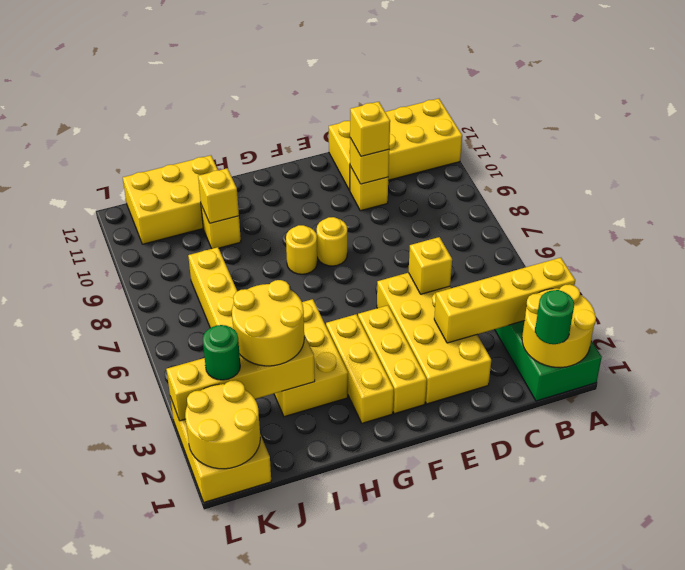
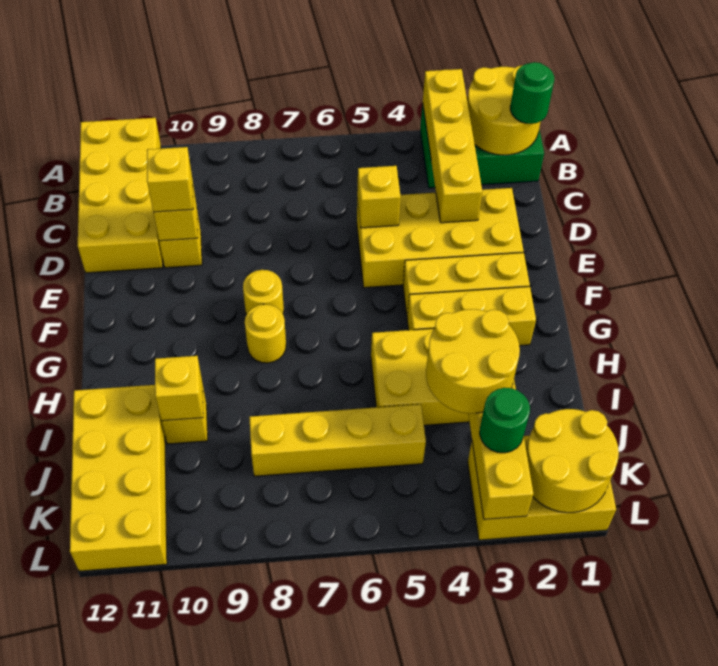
yellow brick I11:K12 level 1 -> yellow brick I11:L12 level 1

